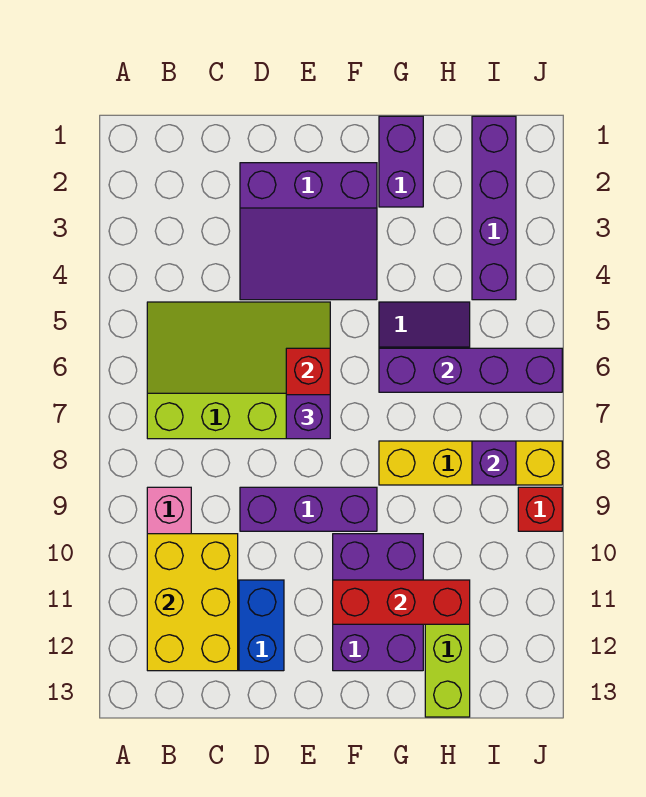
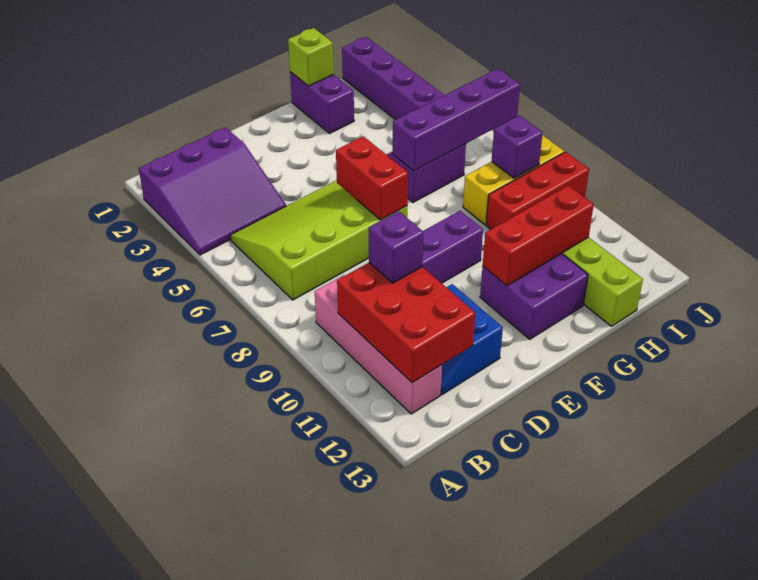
yellow brick B10:C12 level 2 -> red brick B10:C12 level 2
purple slope D2:F4 level 1 top 2 -> purple slope A2:C4 level 1 top 2
purple brick E7 level 3 -> purple brick C10 level 3
purple brick F10:G12 level 1 -> purple brick F11:G12 level 1
none -> lime brick G1 level 2
yellow brick G8:J8 level 1 -> yellow brick H8:J8 level 1
red brick J9 level 1 -> red brick H9:J9 level 1

